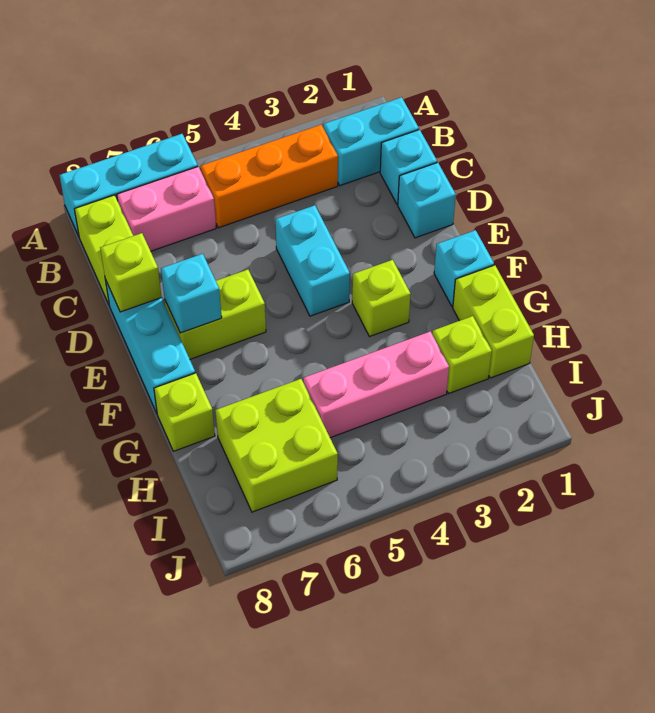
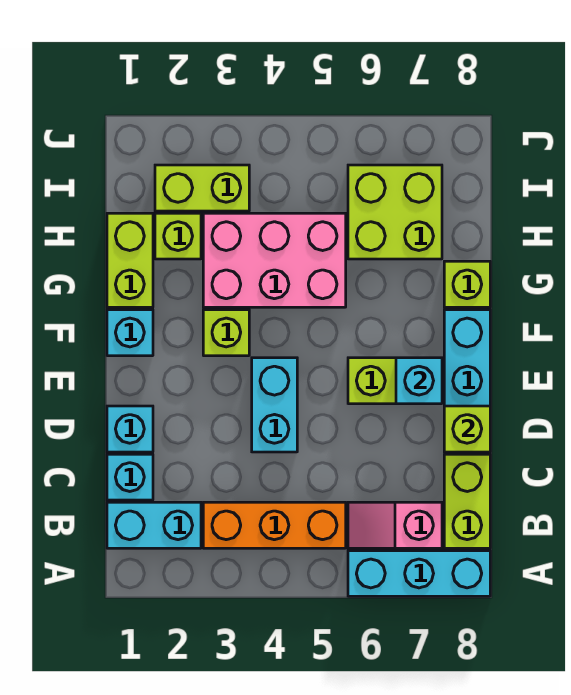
pink brick B6:B7 level 1 -> pink slope B6:B7 level 1 top 7
pink brick H3:H5 level 1 -> pink brick G3:H5 level 1
none -> lime brick I2:I3 level 1

